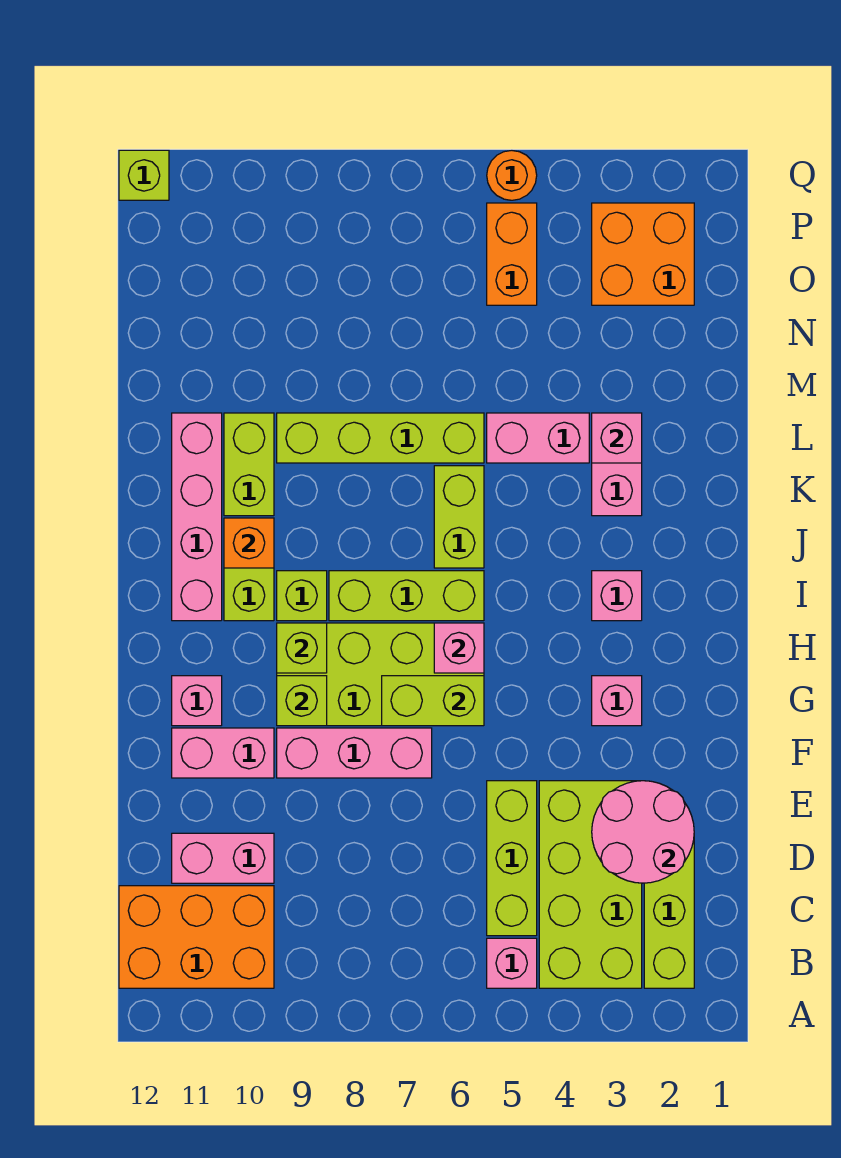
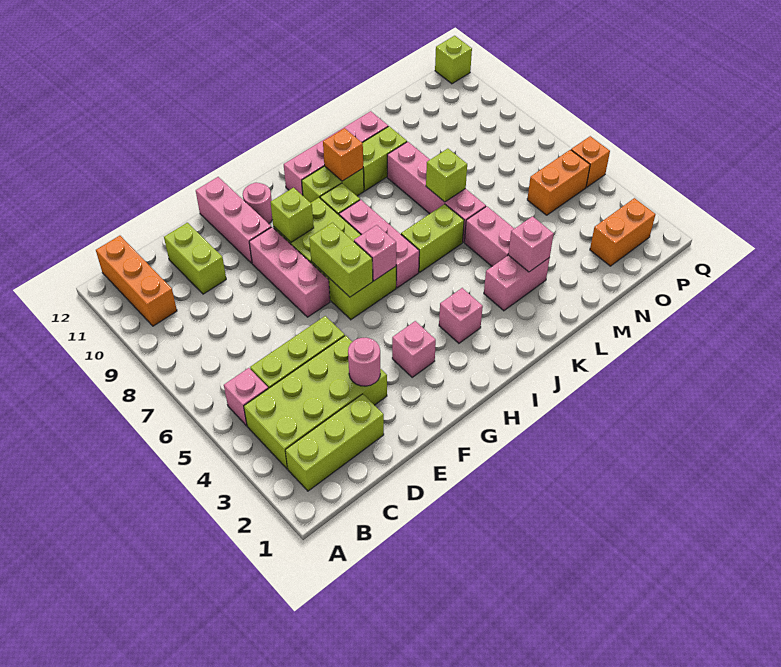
orange brick B10:C12 level 1 -> orange brick B10:B12 level 1
pink round brick D2:E3 level 2 -> pink round brick E3 level 2
pink brick D10:D11 level 1 -> lime brick D10:D11 level 1
pink brick F10:F11 level 1 -> pink brick F10:F12 level 1
pink brick G11 level 1 -> pink round brick G11 level 1
lime brick H9 level 2 -> lime brick L7 level 2
lime brick I6:I8 level 1 -> pink brick I6:I8 level 1
lime brick L6:L9 level 1 -> pink brick L6:L9 level 1
orange brick O2:P3 level 1 -> orange brick O2:P2 level 1
orange round brick Q5 level 1 -> orange brick Q5 level 1

